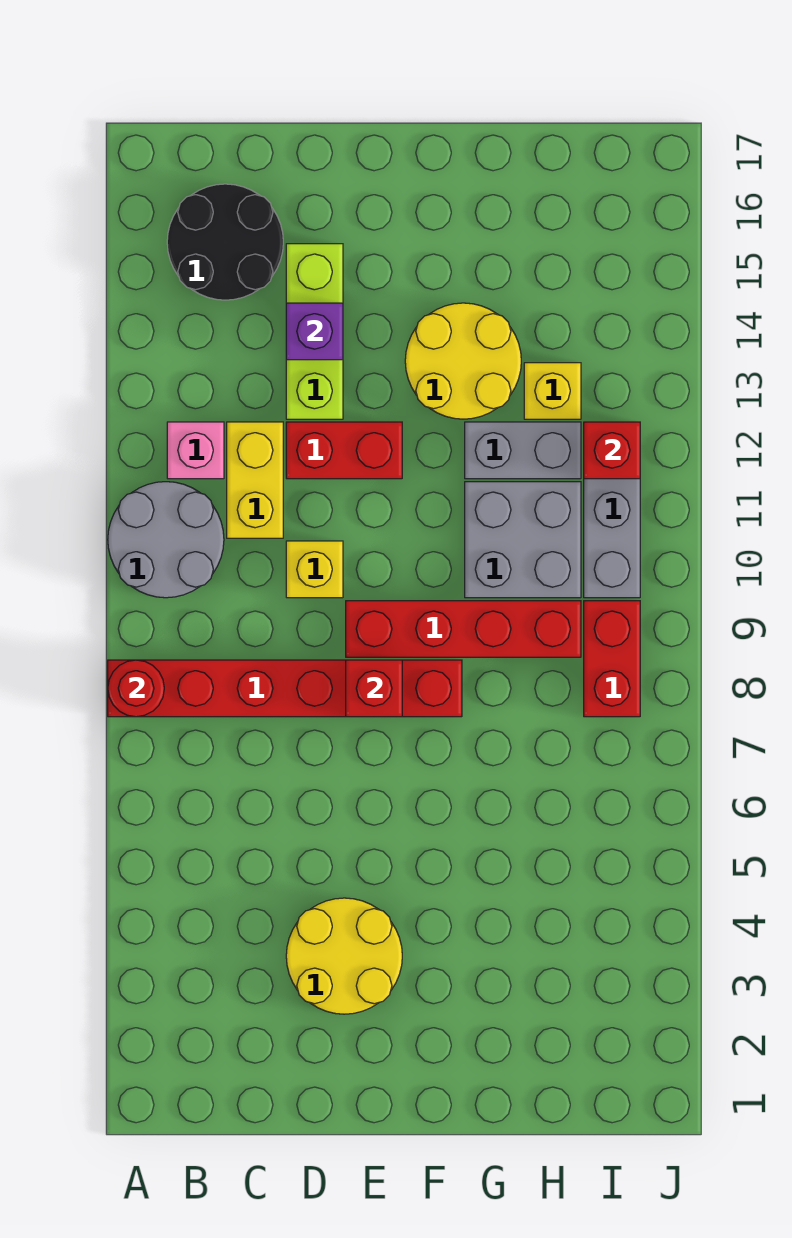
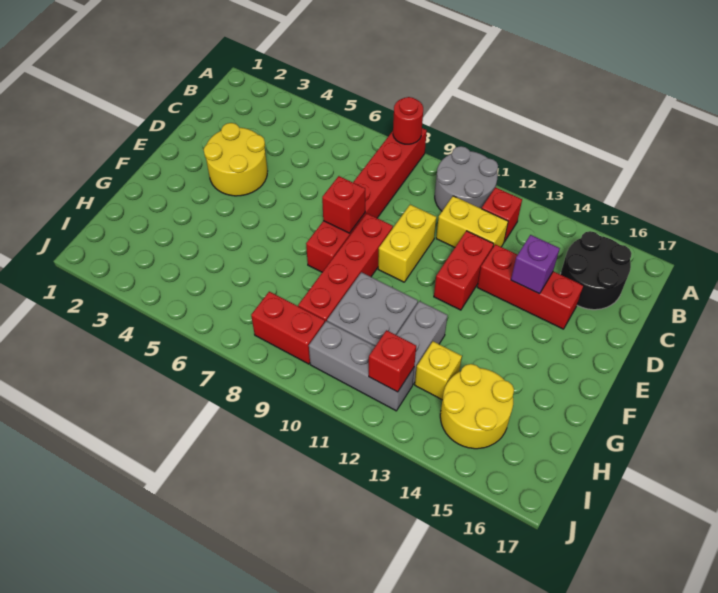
pink brick B12 level 1 -> red brick B12 level 1
yellow brick D10 level 1 -> yellow brick D10:E10 level 1
lime brick D13:D15 level 1 -> red brick D13:D15 level 1
yellow round brick F13:G14 level 1 -> yellow round brick H14:I15 level 1

